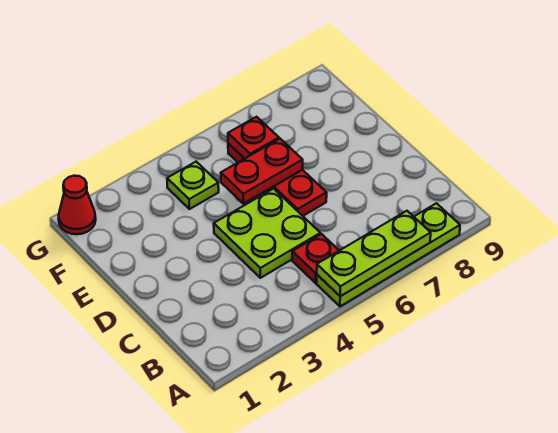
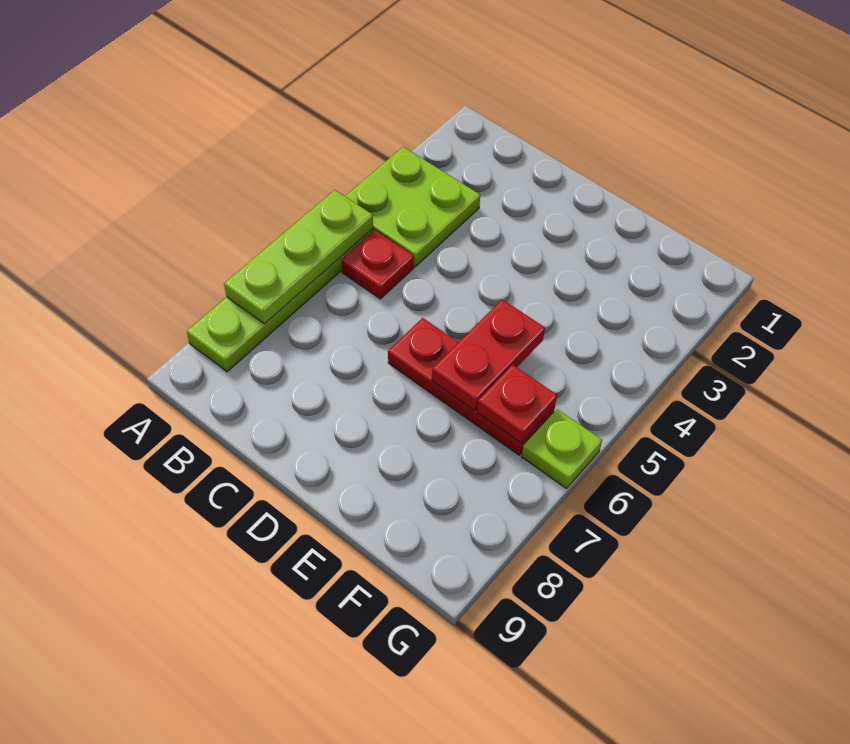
lime plate C4:D5 level 1 -> lime plate A3:B4 level 1
lime plate F4 level 1 -> lime plate G6 level 1
red cone G1 level 1 -> none

